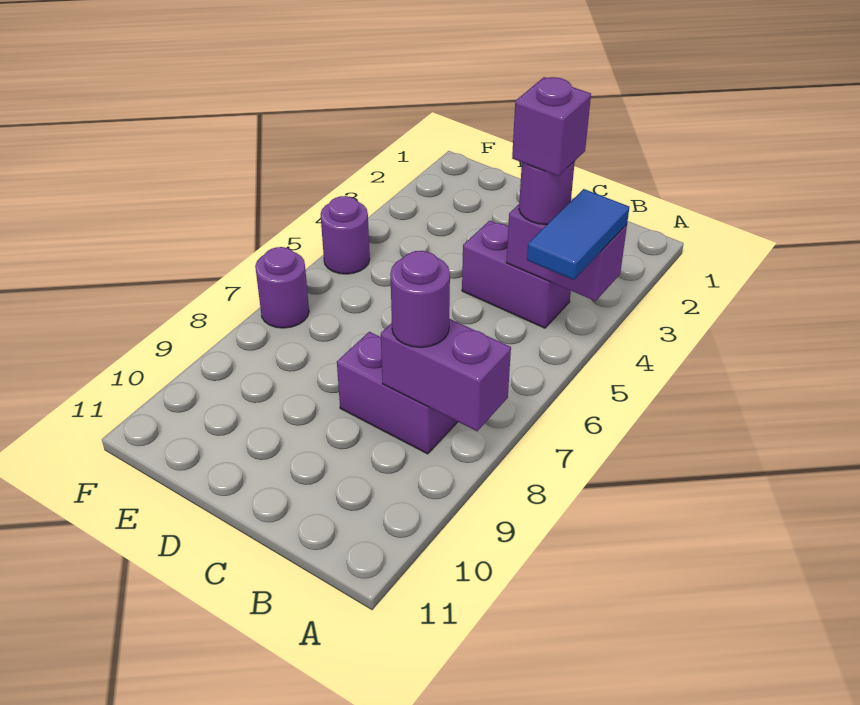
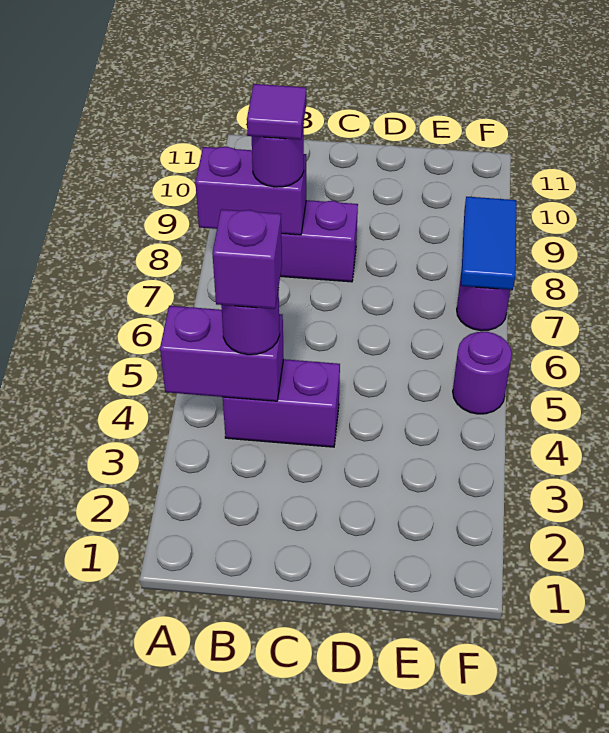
blue tile A4:A5 level 3 -> blue tile F7:F8 level 2
none -> purple tile B8 level 4

